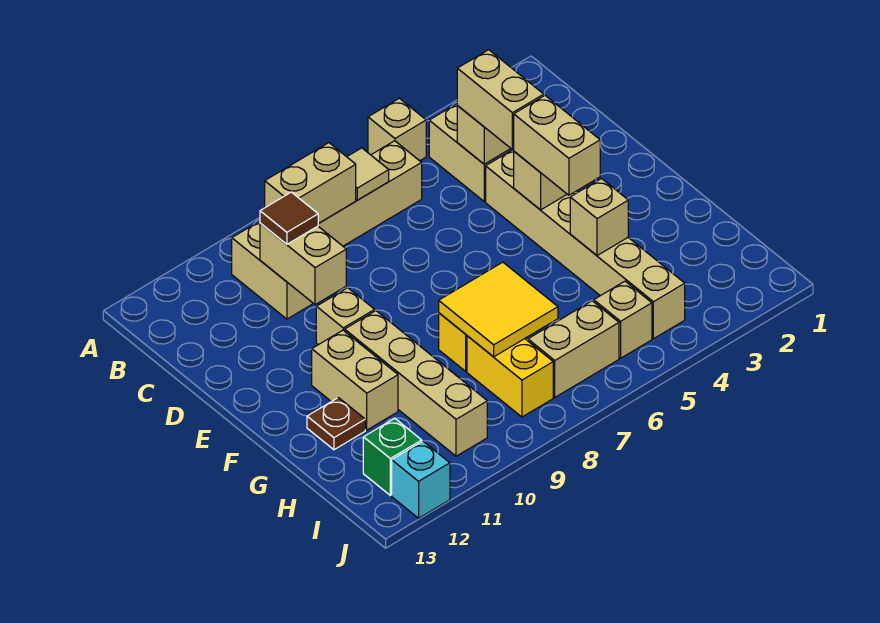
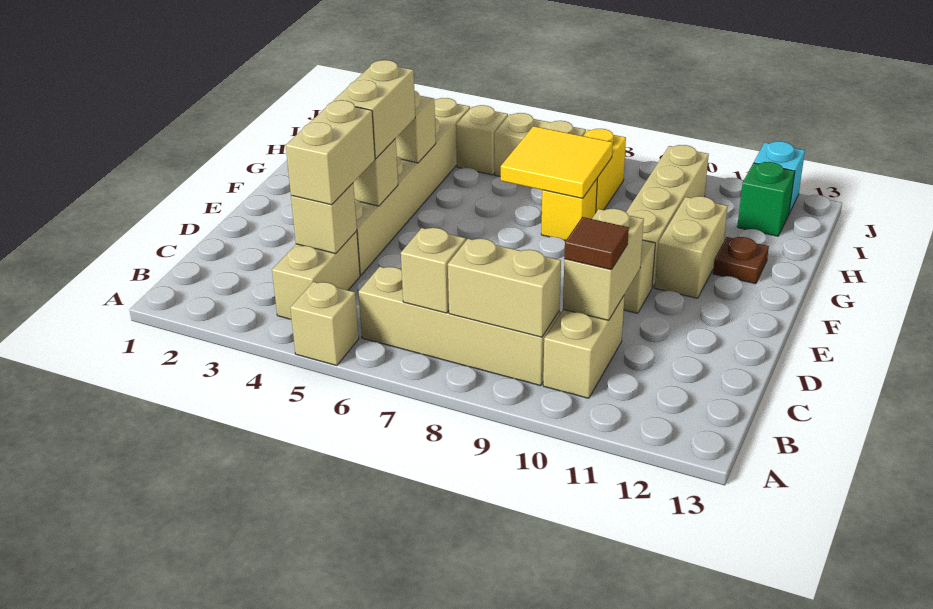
tan tile B7 level 2 -> tan brick B7 level 2

